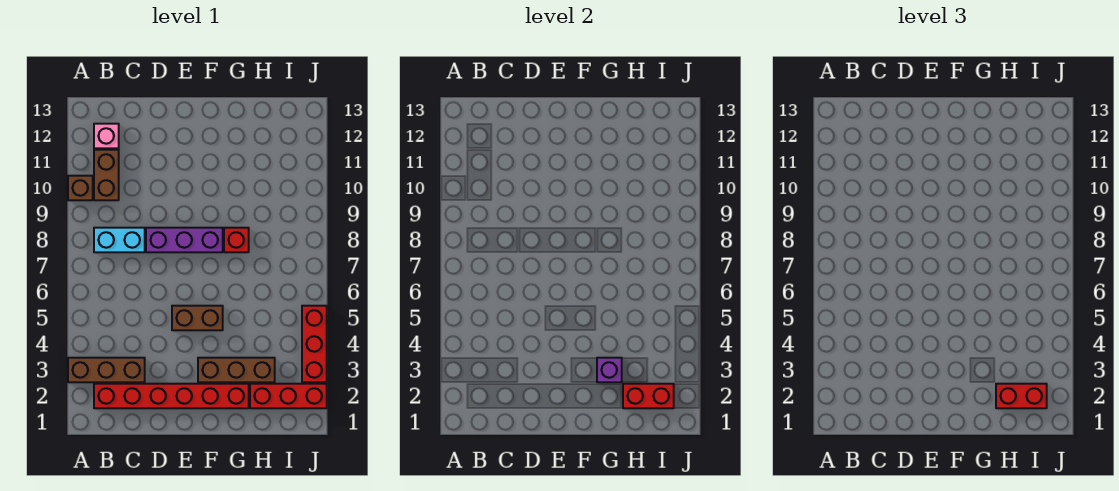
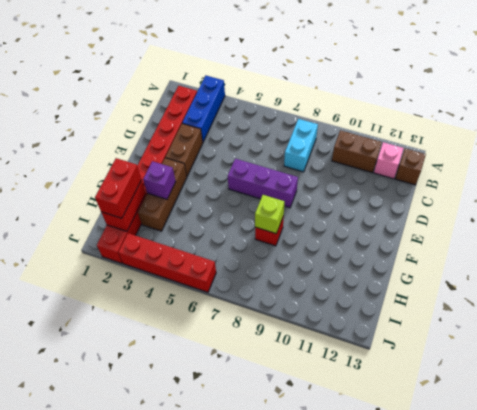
brown brick A3:C3 level 1 -> blue brick A3:C3 level 1
brown brick A10 level 1 -> brown brick B13 level 1
purple brick D8:F8 level 1 -> purple brick E6:E8 level 1
brown brick E5:F5 level 1 -> brown brick D3:E3 level 1
none -> lime brick G8 level 2
red brick J3:J5 level 1 -> red brick J3:J6 level 1

